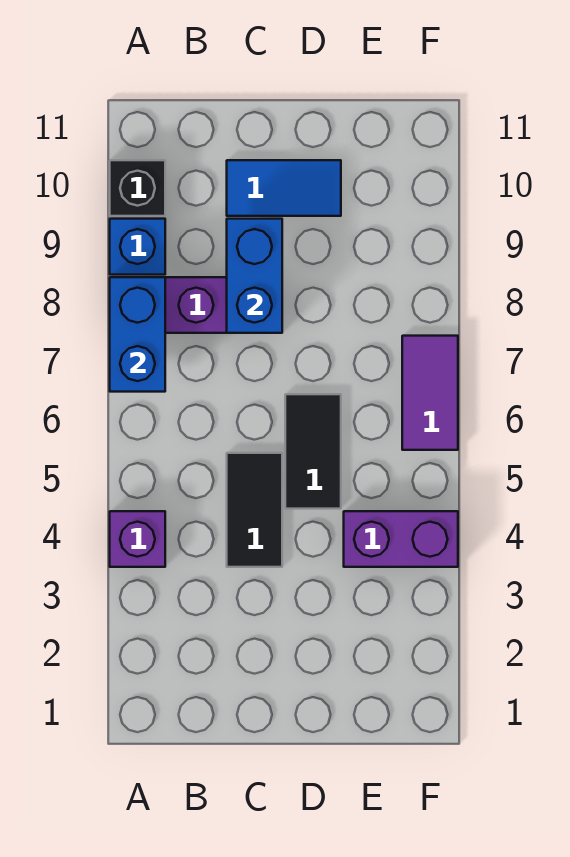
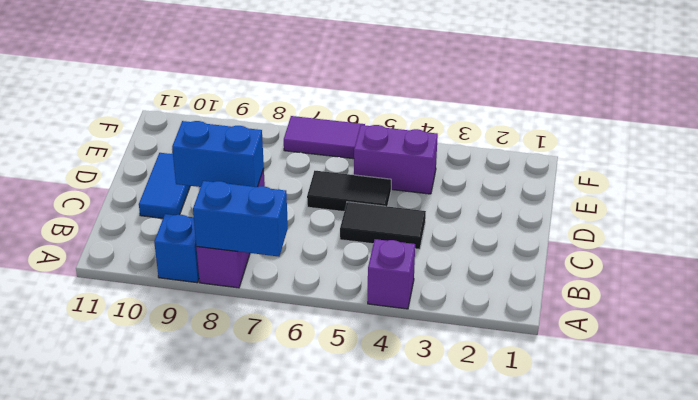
black brick A10 level 1 -> none
purple brick E4:F4 level 1 -> purple brick E4:E5 level 1

